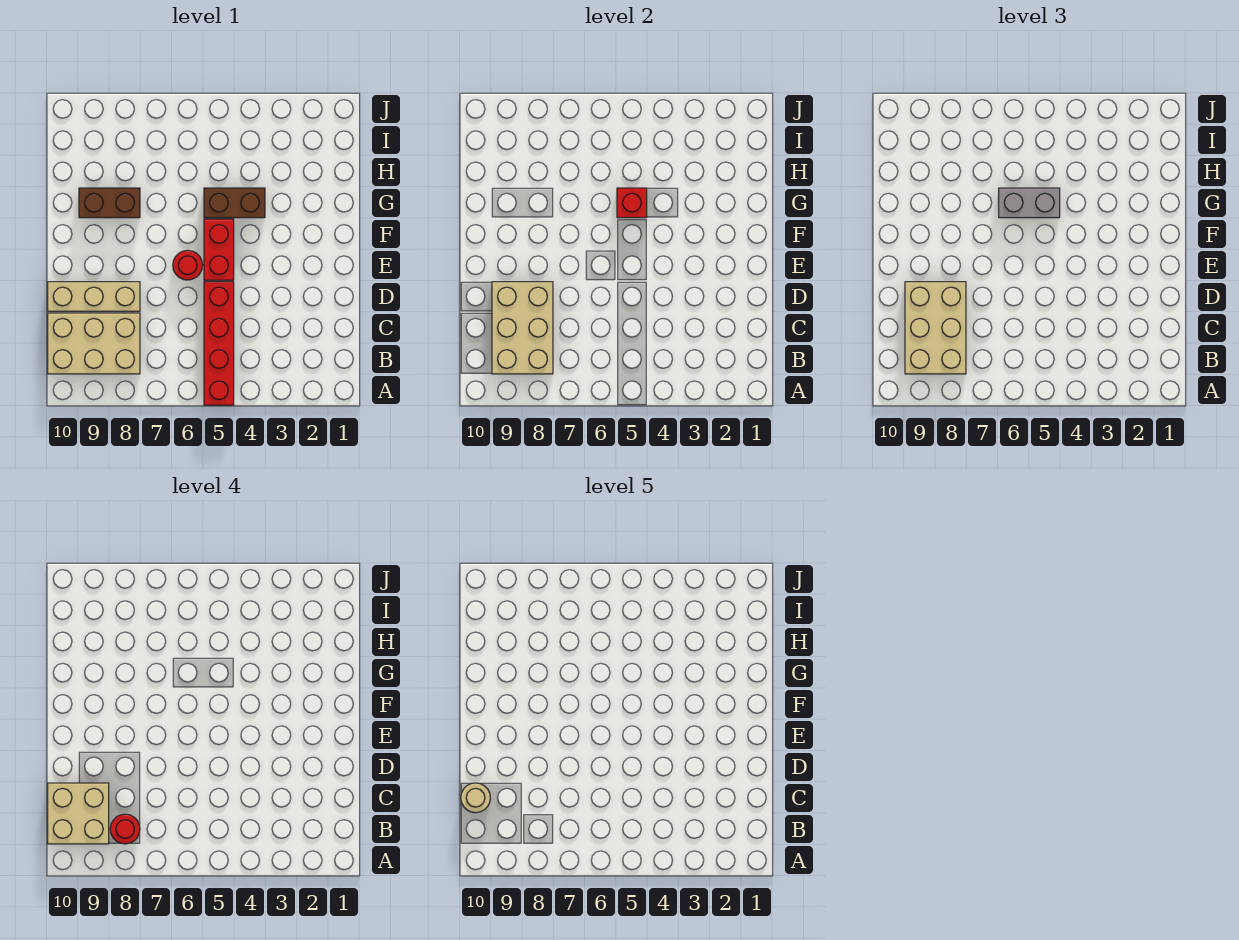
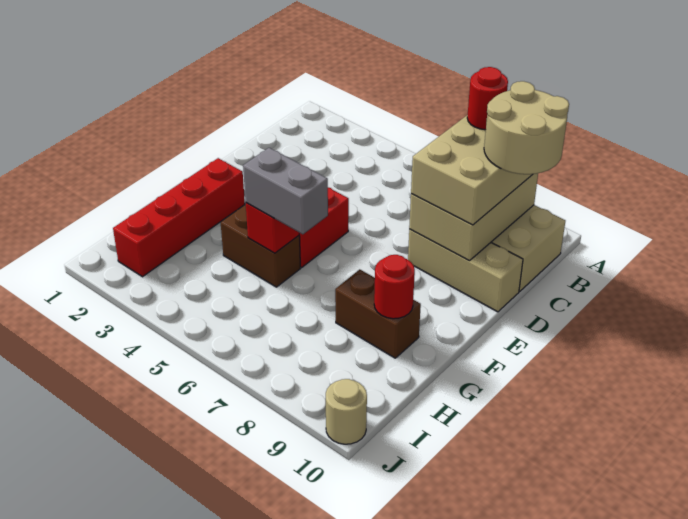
red brick A5:D5 level 1 -> red brick F2:I2 level 1
tan brick B9:C10 level 4 -> tan round brick B9:C10 level 4
tan round brick C10 level 5 -> tan round brick J10 level 1
red round brick E6 level 1 -> red round brick G9 level 2

